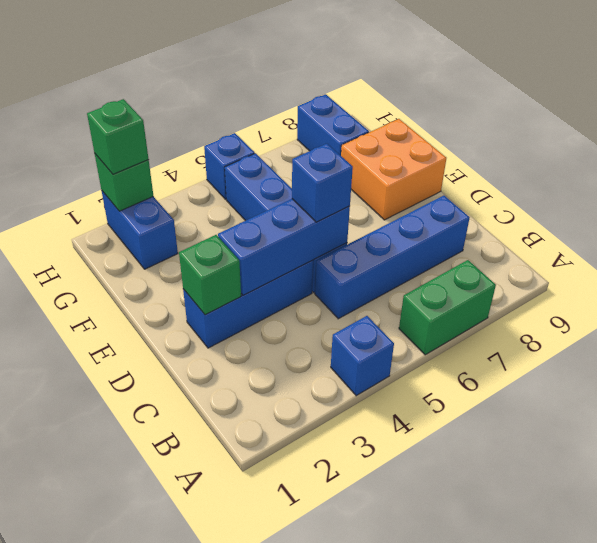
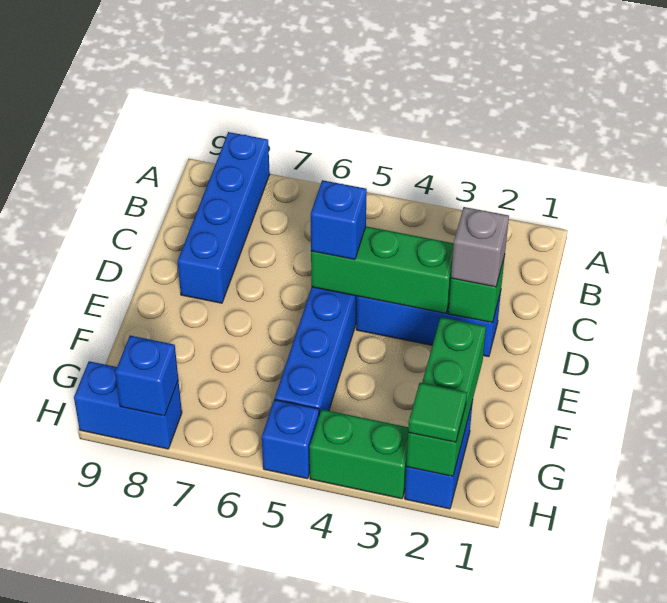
blue brick A4 level 1 -> blue brick H8 level 2
green brick A6:A7 level 1 -> green brick H3:H4 level 1
blue brick C5:C8 level 1 -> blue brick A8:D8 level 1
none -> grey brick D2 level 3
blue brick D3:D5 level 2 -> green brick D3:D5 level 2
orange brick E8:F9 level 1 -> none
blue brick G8:H8 level 1 -> blue brick H8:H9 level 1
green brick H2 level 2 -> green brick F2:H2 level 2
green brick H2 level 3 -> green tile H2 level 3

